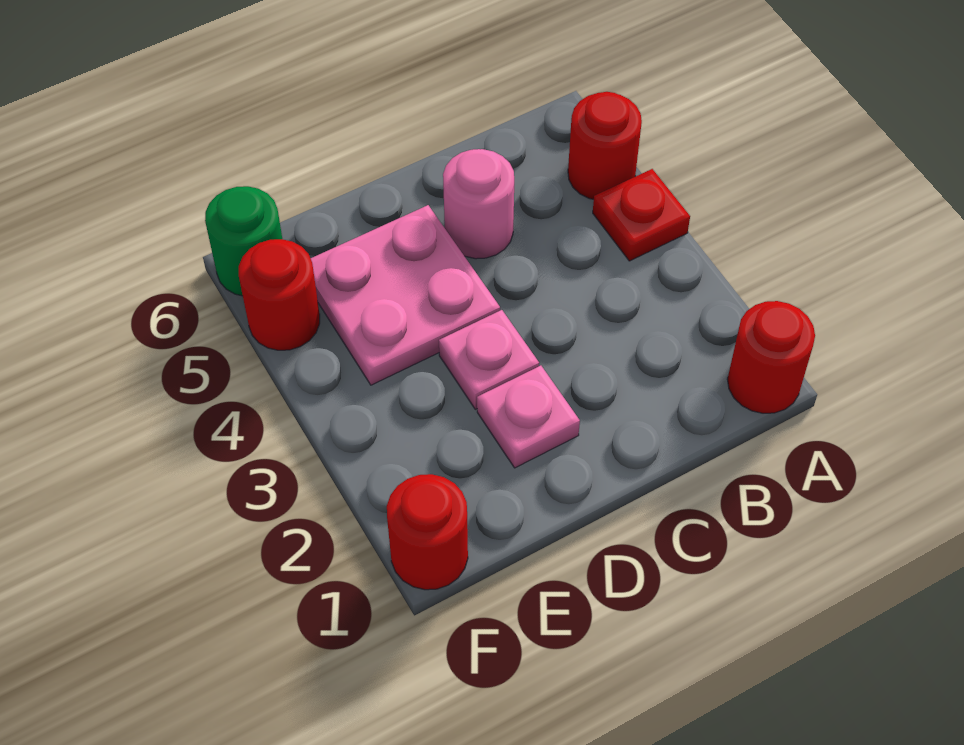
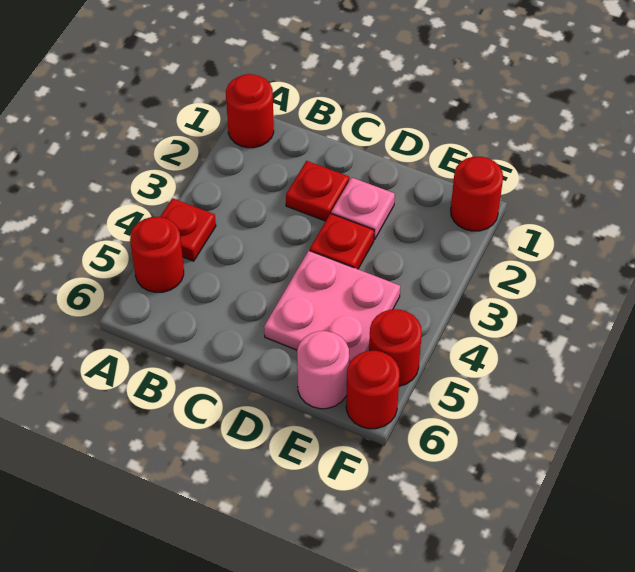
none -> red plate C2 level 1
pink round brick C5 level 1 -> pink round brick E6 level 1
pink plate D3 level 1 -> red plate D3 level 1
green round brick F6 level 1 -> red round brick F6 level 1

